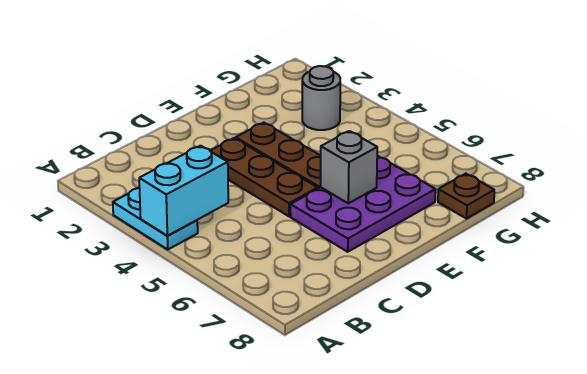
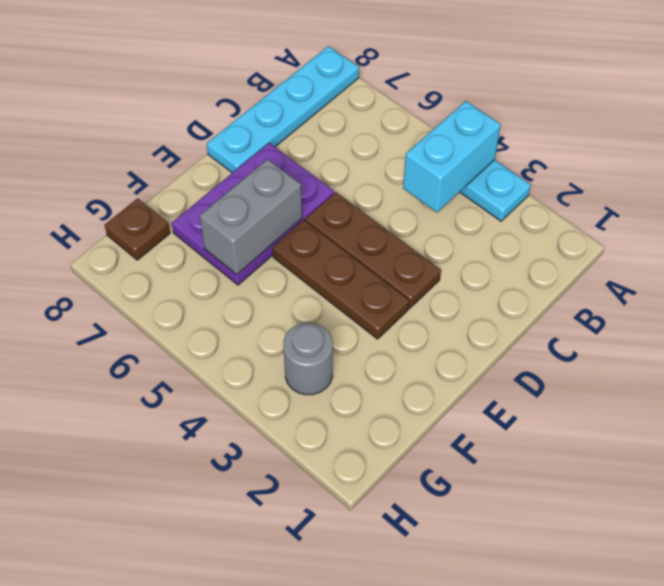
none -> cyan plate A8:D8 level 1
grey brick E6 level 2 -> grey brick E6:F6 level 2

